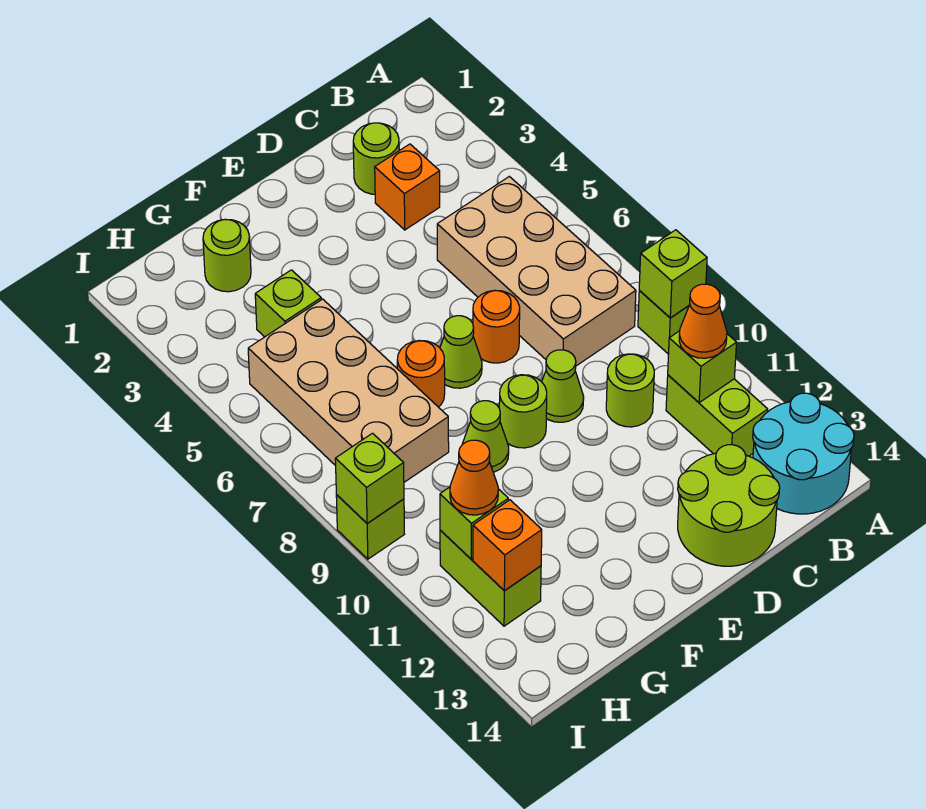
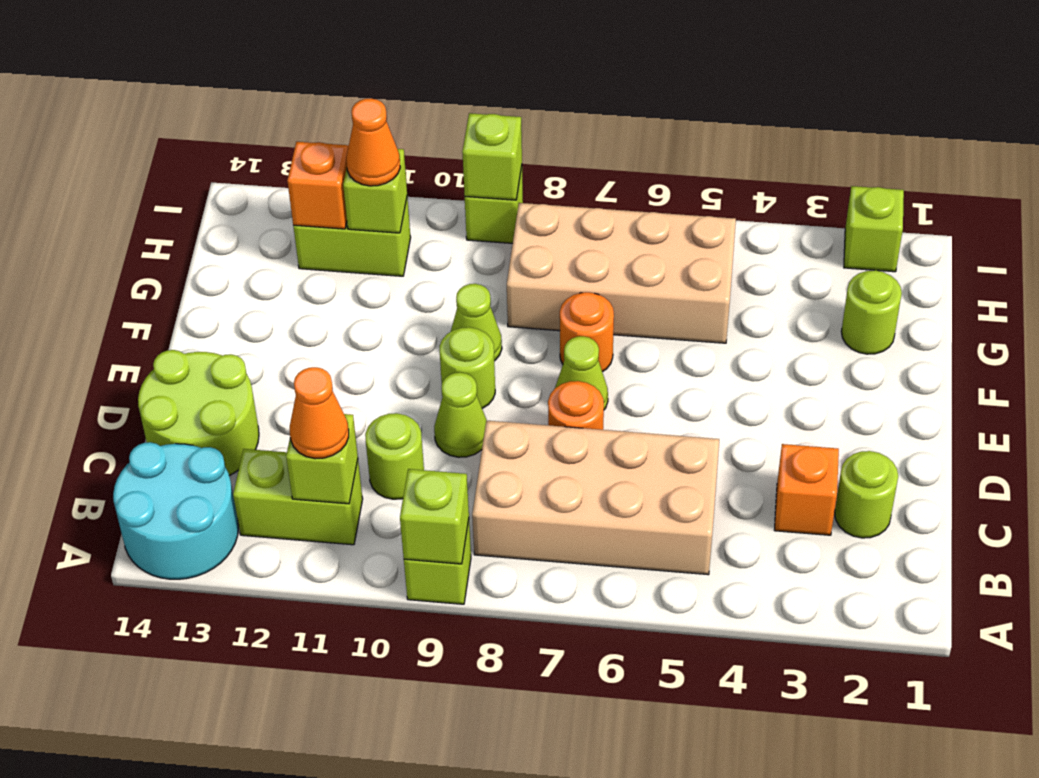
lime brick G4 level 1 -> lime brick I2 level 1

